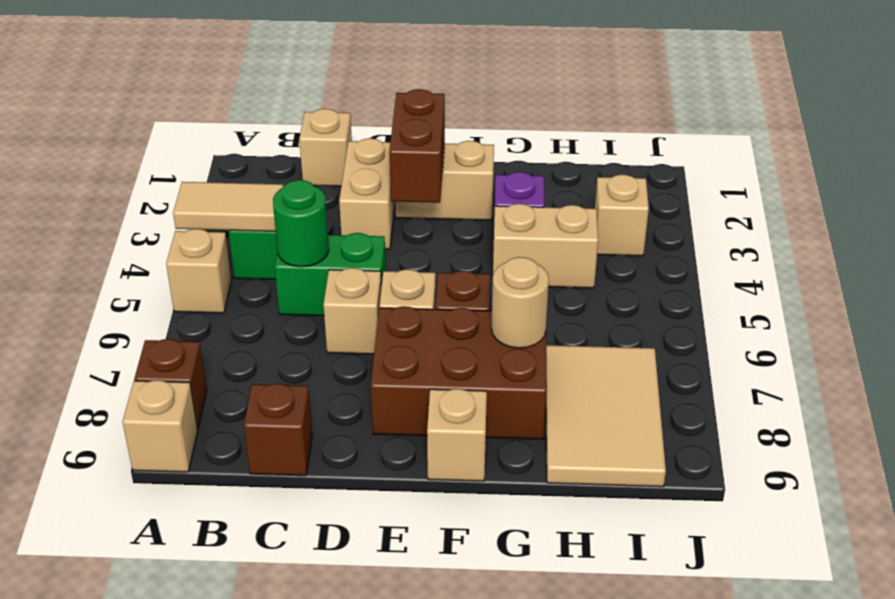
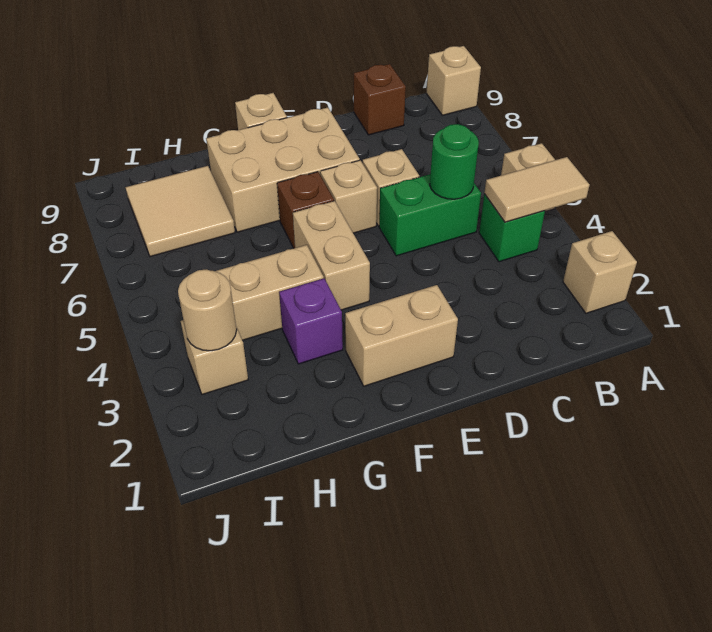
brown brick A8 level 1 -> none
tan brick C1 level 1 -> tan brick A2 level 1
tan brick D2:D3 level 1 -> tan brick F4:F5 level 1
brown brick E2:E3 level 2 -> none
brown brick E7:G8 level 1 -> tan brick E7:G8 level 1
tan round brick G7 level 2 -> tan round brick I3 level 2
tan tile H7:I9 level 1 -> tan tile H7:I8 level 1

